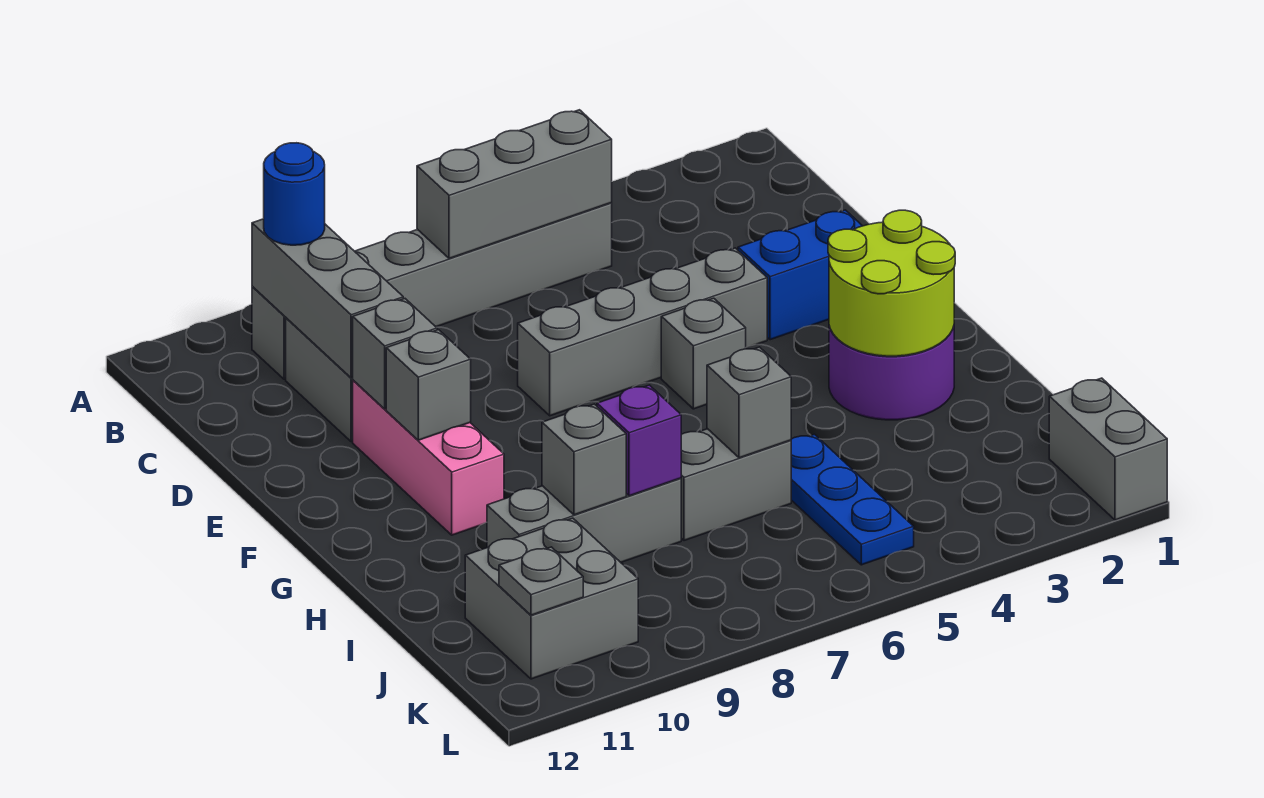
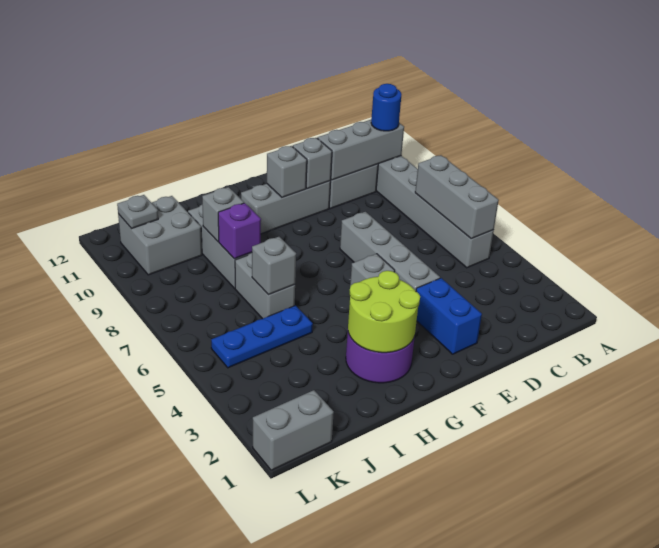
pink brick E10:G10 level 1 -> grey brick E10:G10 level 1

